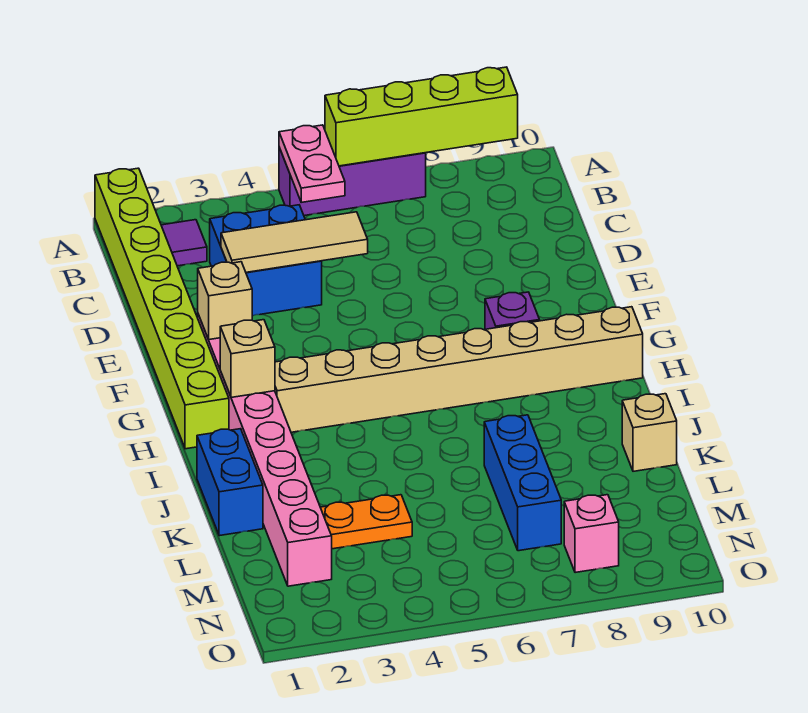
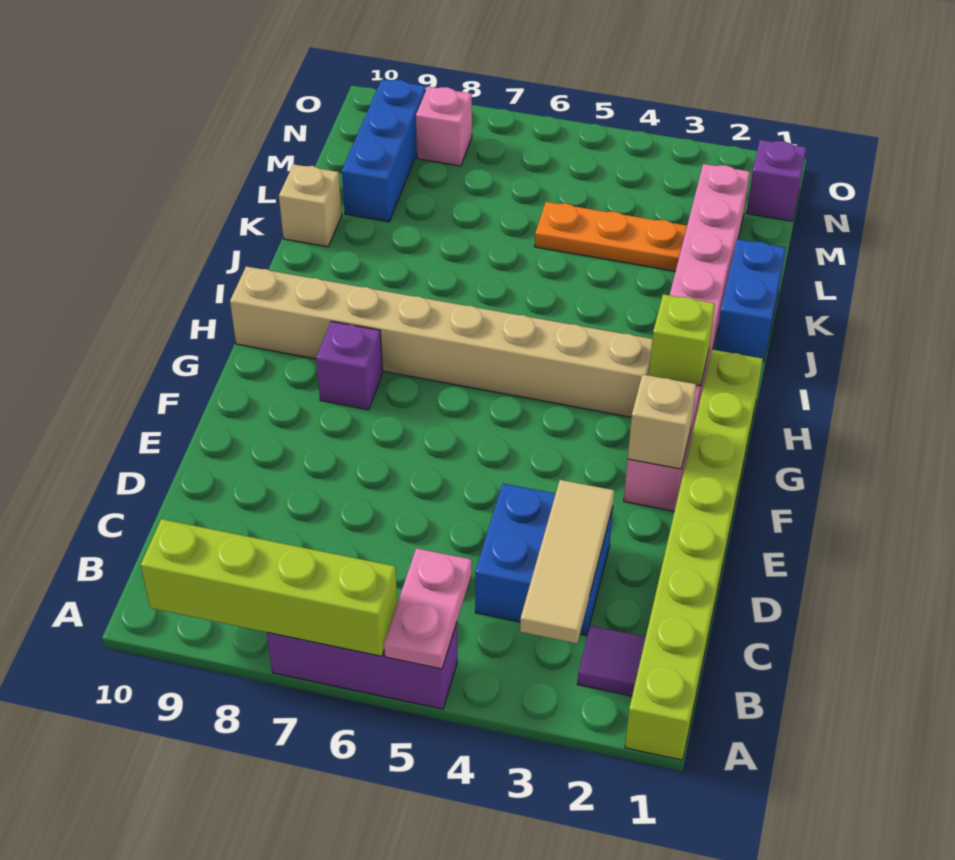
tan tile D3:D5 level 2 -> tan tile B3:D3 level 2
tan brick H2 level 2 -> lime brick H2 level 2
blue brick K7:M7 level 1 -> blue brick L9:N9 level 1
orange plate L3:L4 level 1 -> orange plate L3:L5 level 1
none -> purple brick N1 level 1

